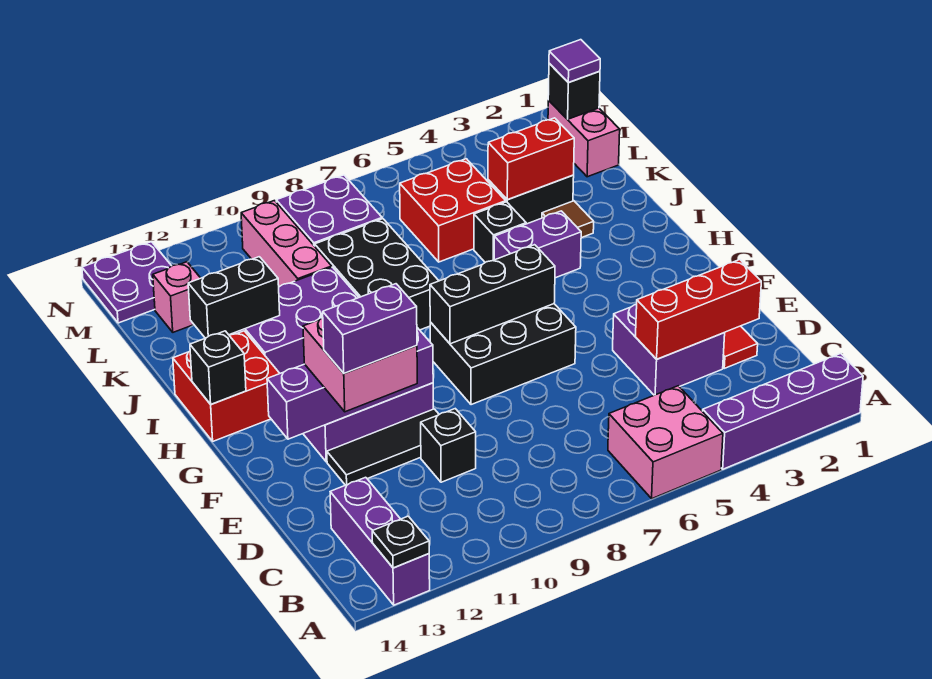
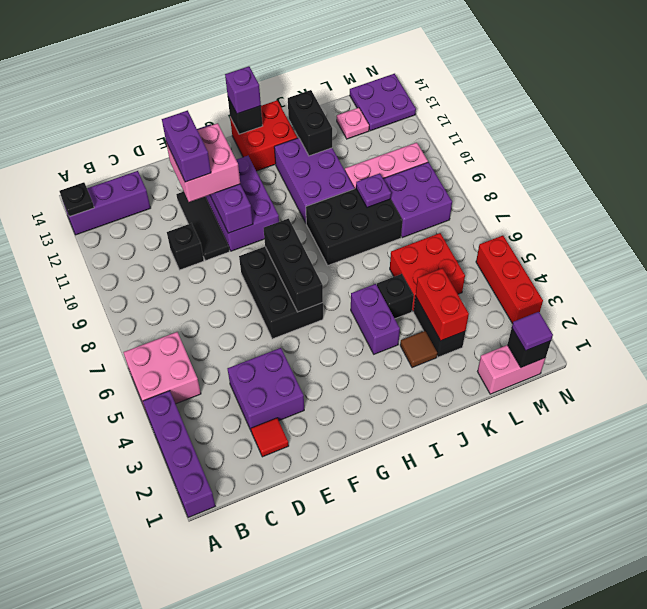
red brick D2:D4 level 2 -> red brick N3:N5 level 1
none -> purple brick H14 level 3
none -> purple plate K9 level 2
pink brick L13 level 1 -> pink plate L13 level 1

